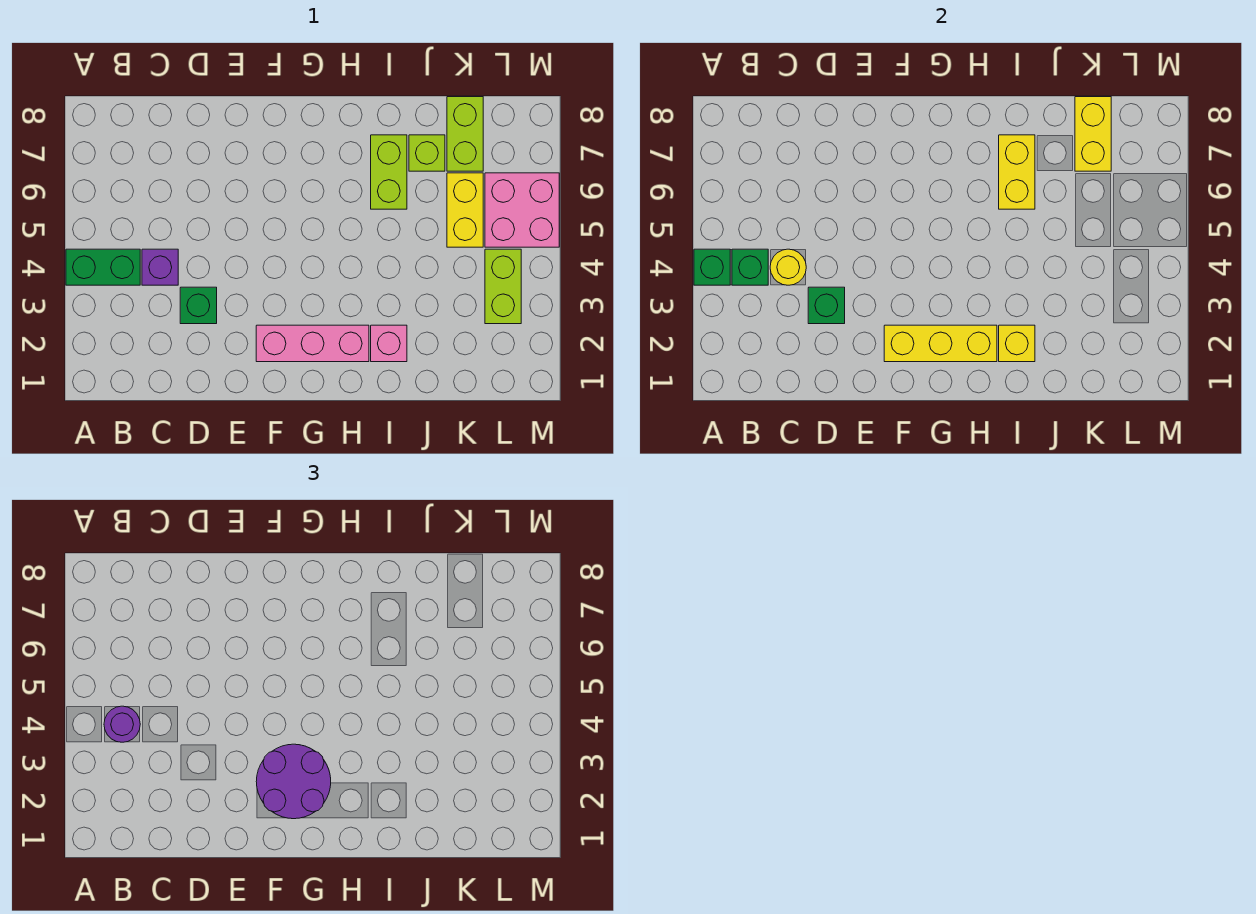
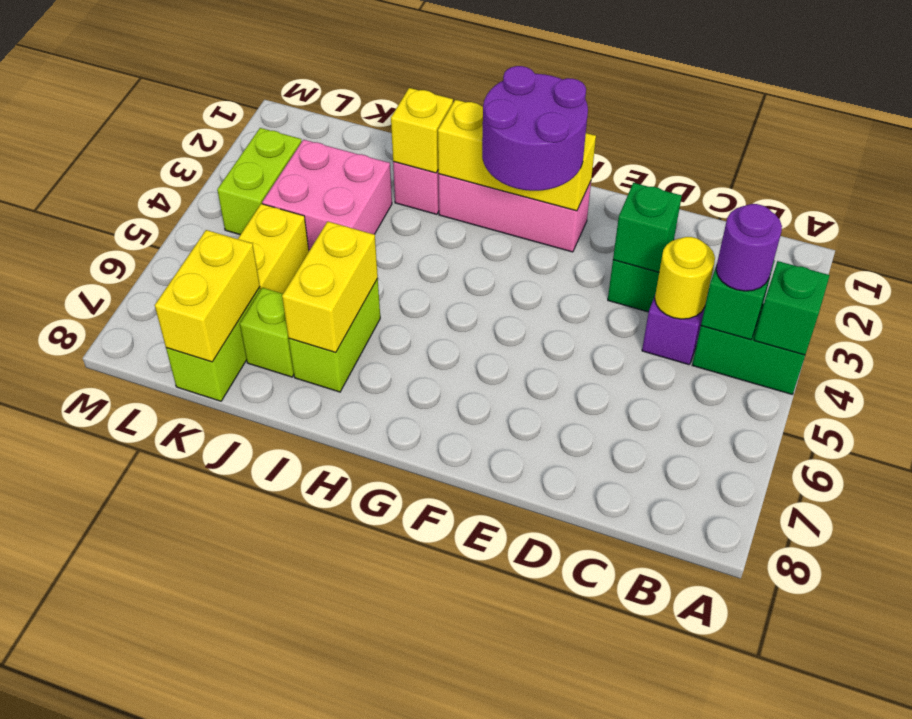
pink brick L5:M6 level 1 -> pink brick J3:K4 level 1

